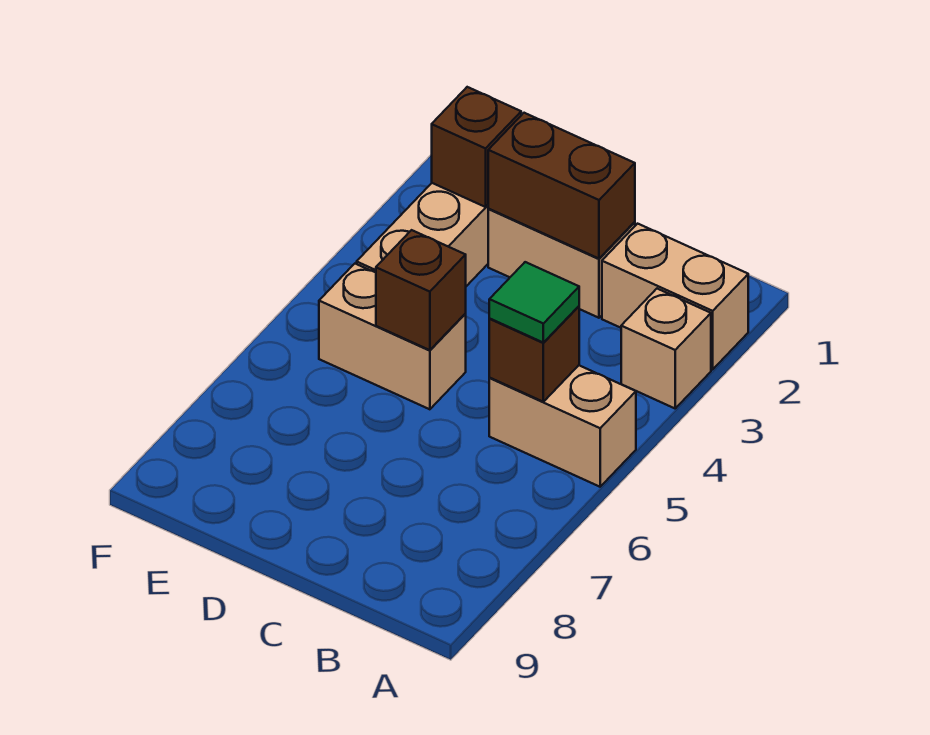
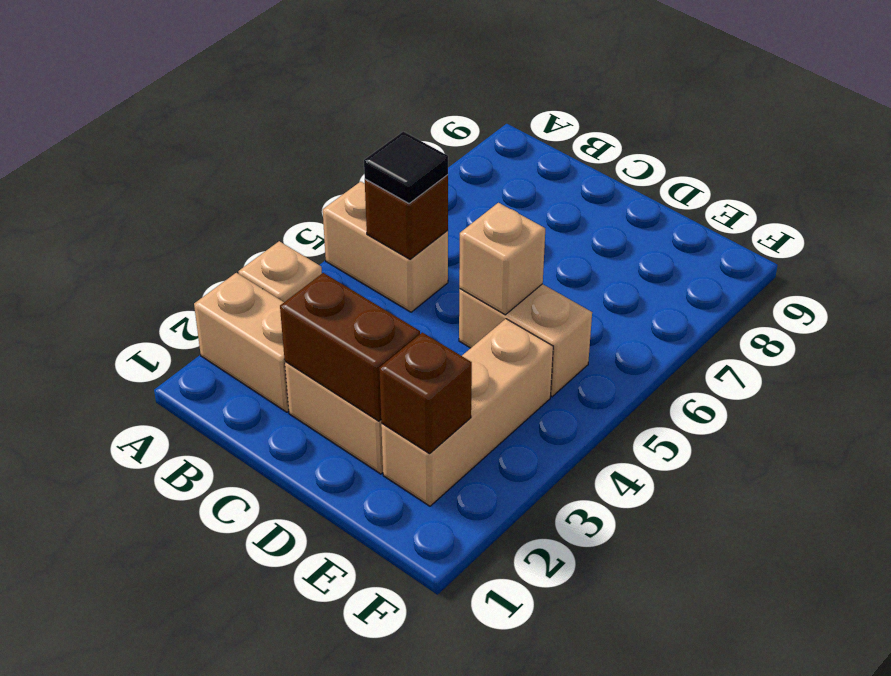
green tile B5 level 3 -> black tile B5 level 3
brown brick D5 level 2 -> tan brick D5 level 2

